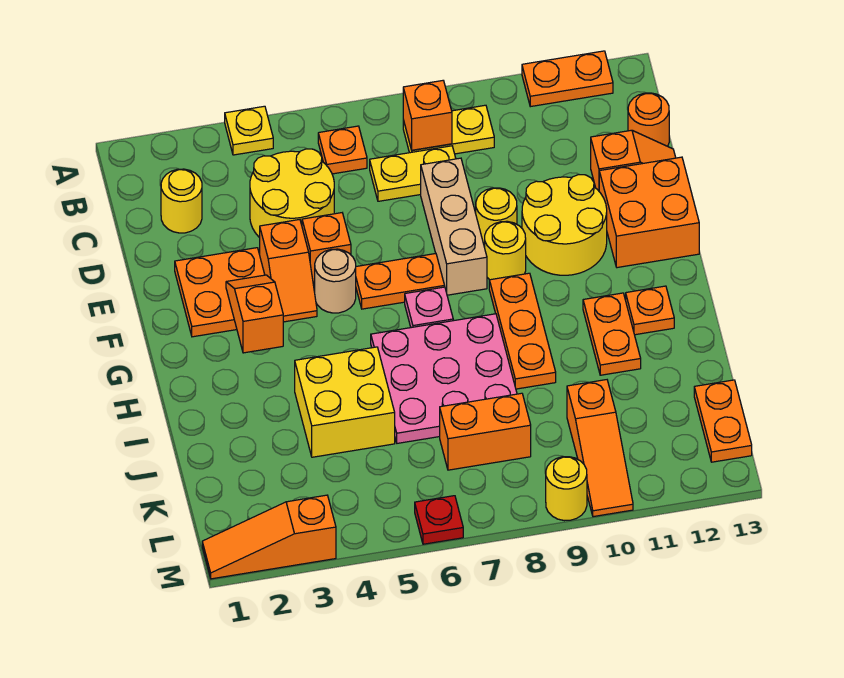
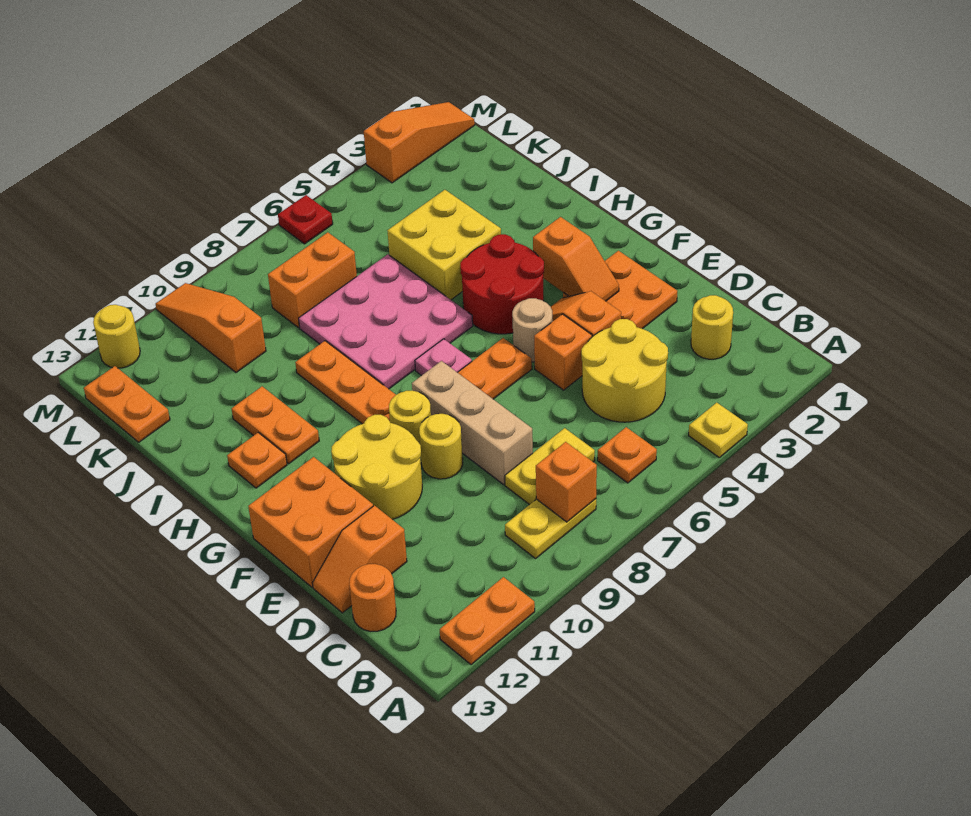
none -> red round brick G4:H5 level 1
yellow round brick M9 level 1 -> yellow round brick M12 level 1

